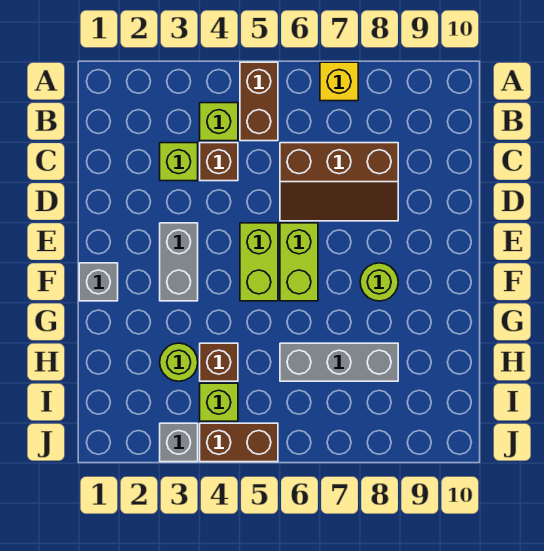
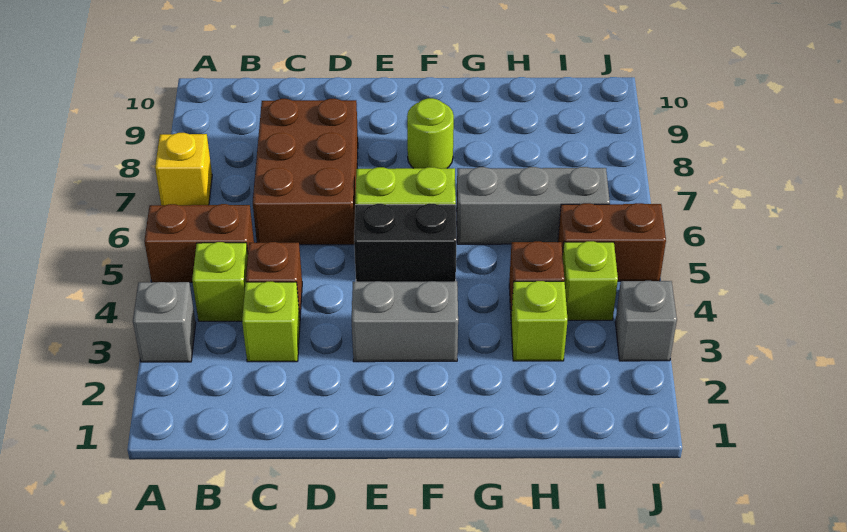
brown slope C6:D8 level 1 top C -> brown brick C6:D8 level 1
lime brick E5:F5 level 1 -> black brick E5:F5 level 1
grey brick F1 level 1 -> grey brick A3 level 1
lime round brick H3 level 1 -> lime brick H3 level 1
grey brick H6:H8 level 1 -> grey brick G6:I6 level 1
brown brick J4:J5 level 1 -> brown brick I5:J5 level 1

